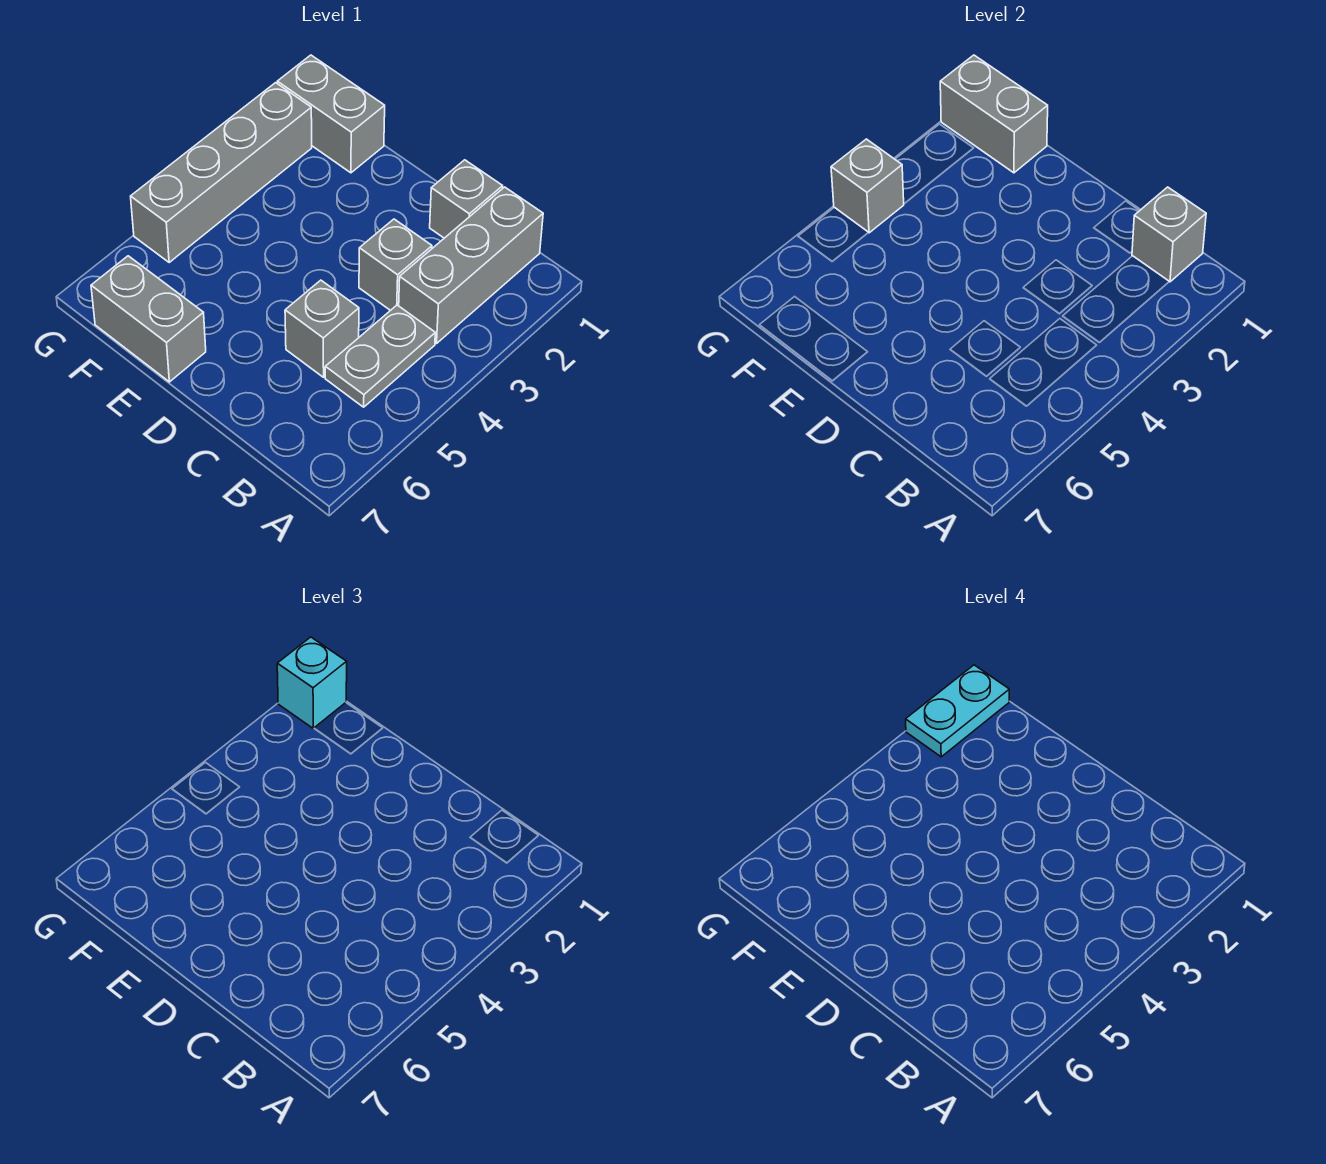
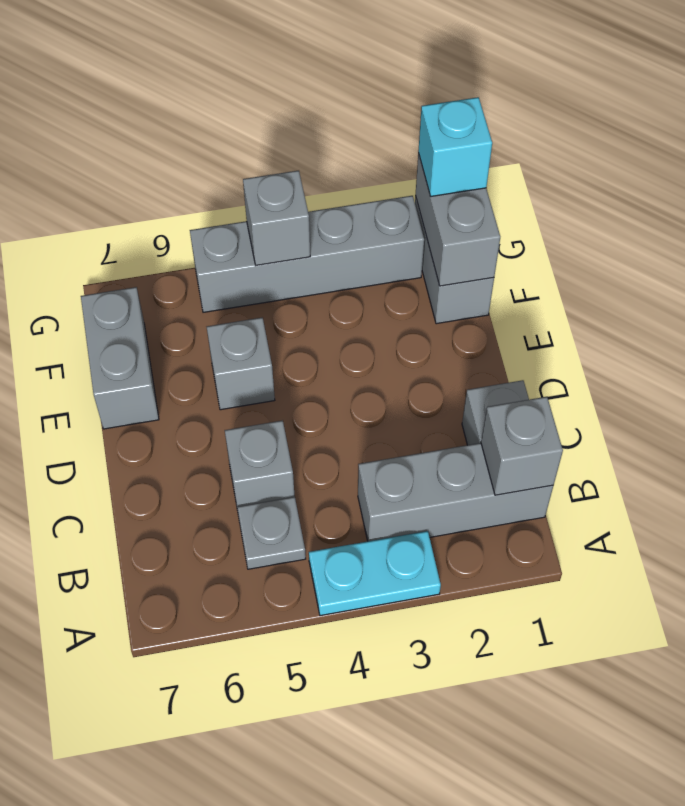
grey plate B4:B5 level 1 -> grey plate B5 level 1
grey brick C3 level 1 -> grey brick E5 level 1
cyan plate G1:G2 level 4 -> cyan plate A3:A4 level 1

